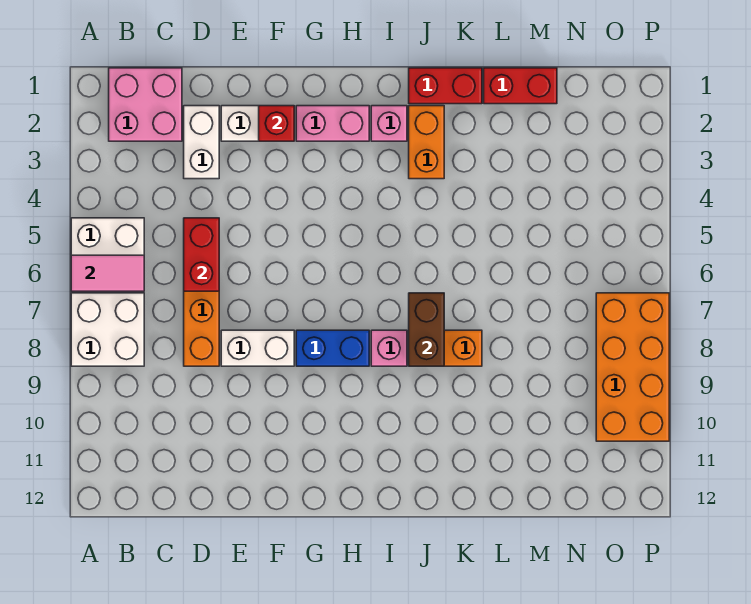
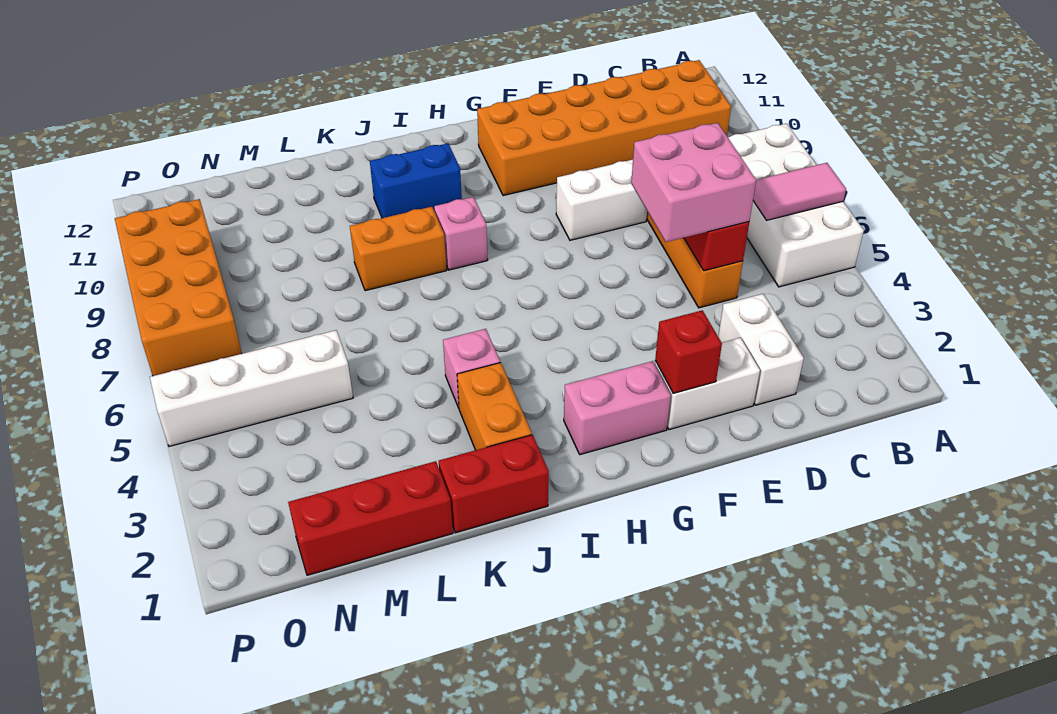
pink brick B1:C2 level 1 -> pink brick D5:E6 level 3
none -> orange brick B10:G11 level 1
blue brick G8:H8 level 1 -> blue brick I10:J10 level 1
pink brick I2 level 1 -> pink brick J4 level 1
brown brick J7:J8 level 2 -> none
red brick L1:M1 level 1 -> red brick L1:N1 level 1
none -> white brick M5:P5 level 1

